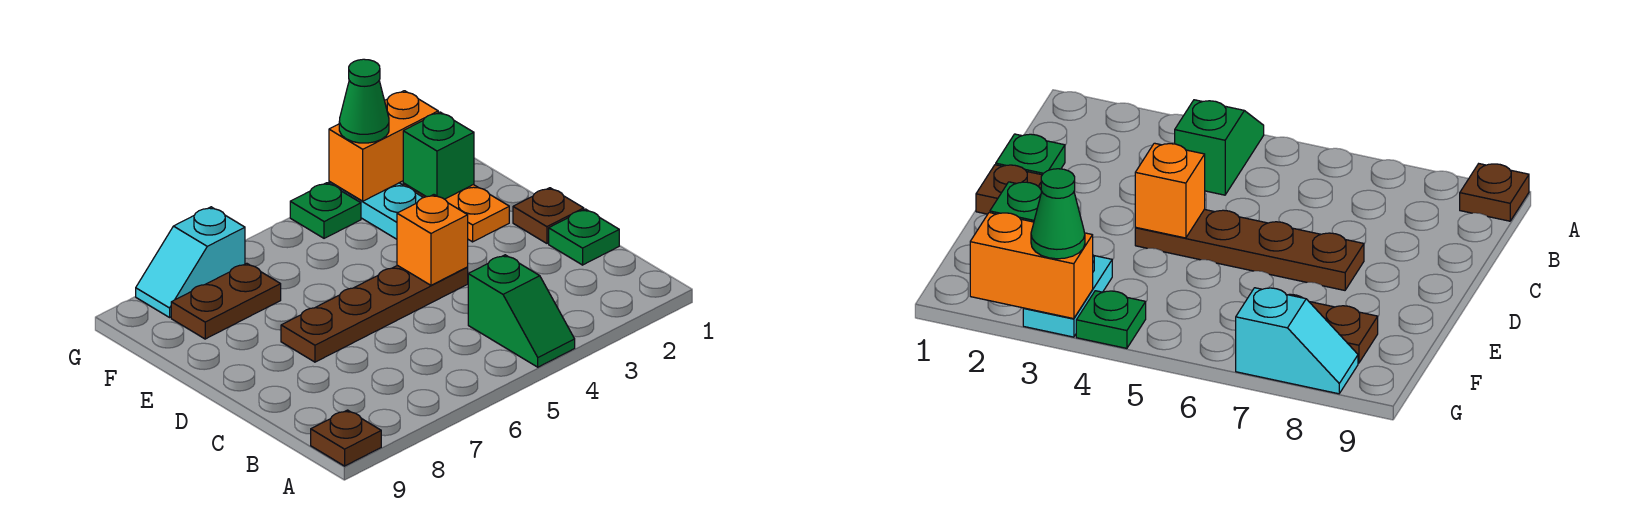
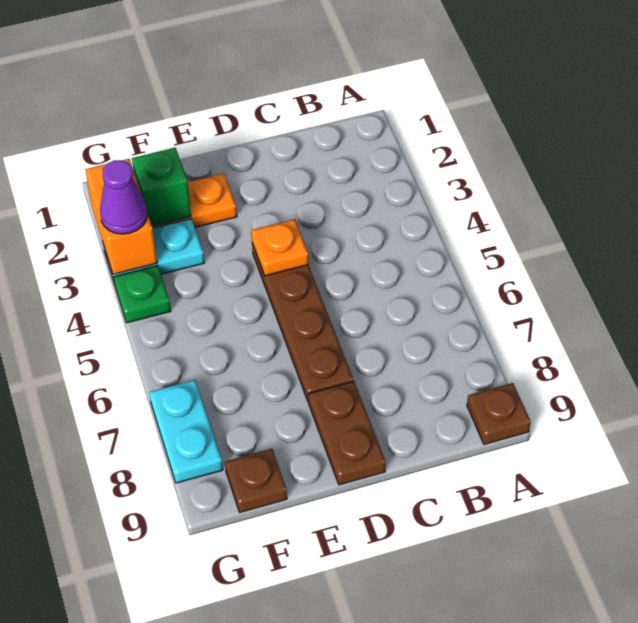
green slope A4:B4 level 1 top B -> none
green plate C1 level 1 -> none
brown plate D1 level 1 -> brown plate F9 level 1
orange brick D4 level 2 -> orange plate D4 level 2
brown plate F7:F8 level 1 -> brown plate D8:D9 level 1
green cone G3 level 3 -> purple cone G3 level 3
cyan slope G7:G8 level 1 top 7 -> cyan plate G7:G8 level 1

